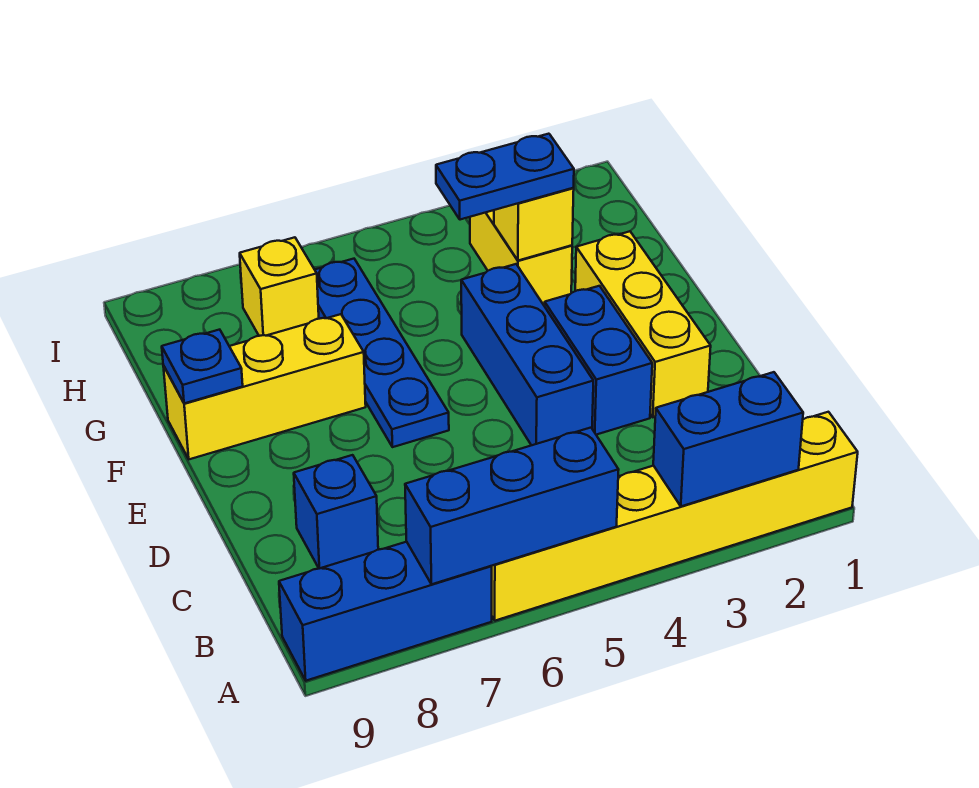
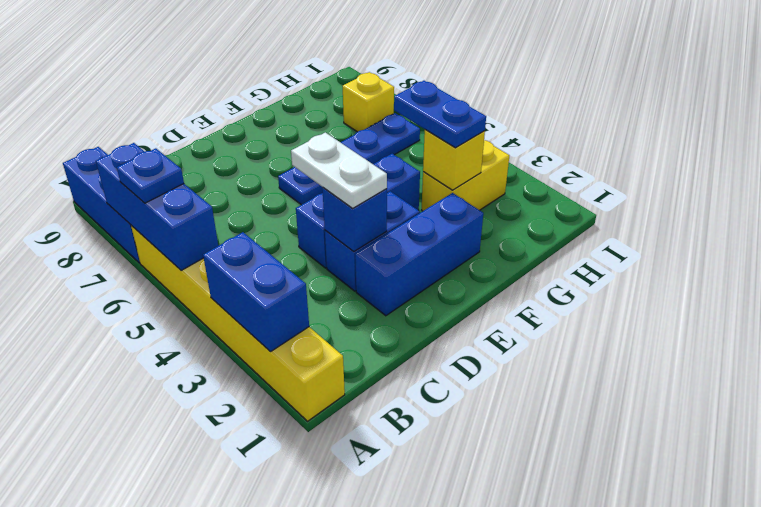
blue brick C8 level 1 -> blue brick D3 level 2
yellow brick D2:F2 level 1 -> blue brick D2:F2 level 1
none -> white plate D3:D4 level 3
yellow brick F7:F9 level 1 -> none
blue plate F9 level 2 -> blue plate A6 level 3

